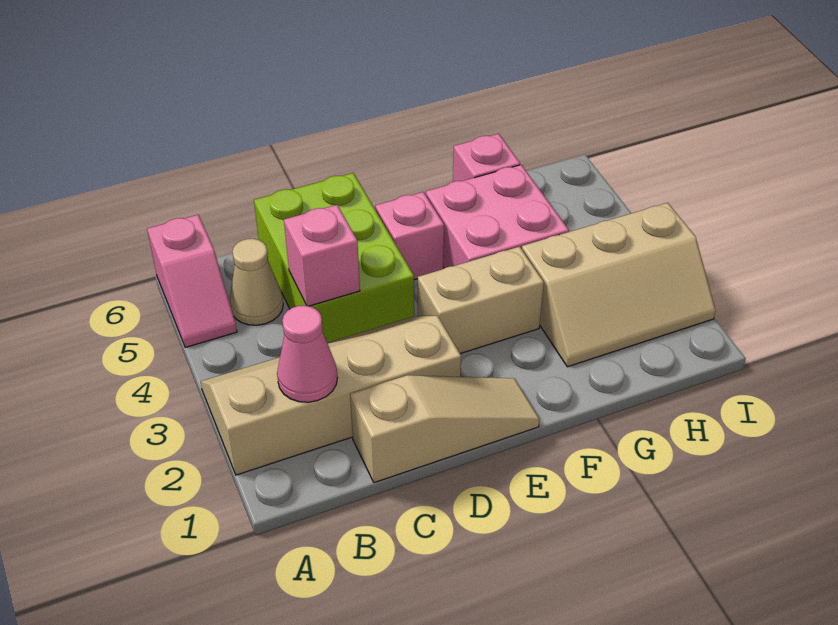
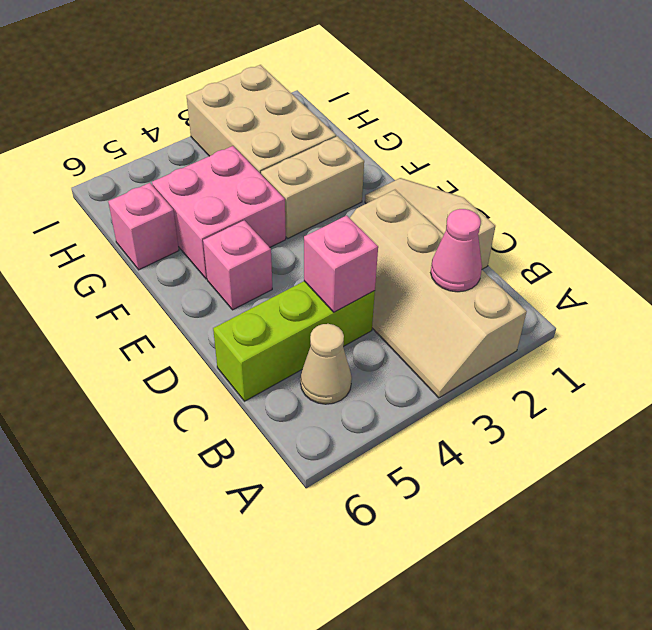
pink slope A5:A6 level 1 top 6 -> none
lime brick C4:D6 level 1 -> lime brick C4:C6 level 1
tan brick E3:F3 level 1 -> tan brick F2:F3 level 1
tan slope G2:I3 level 1 top 3 -> tan brick G2:I3 level 1

